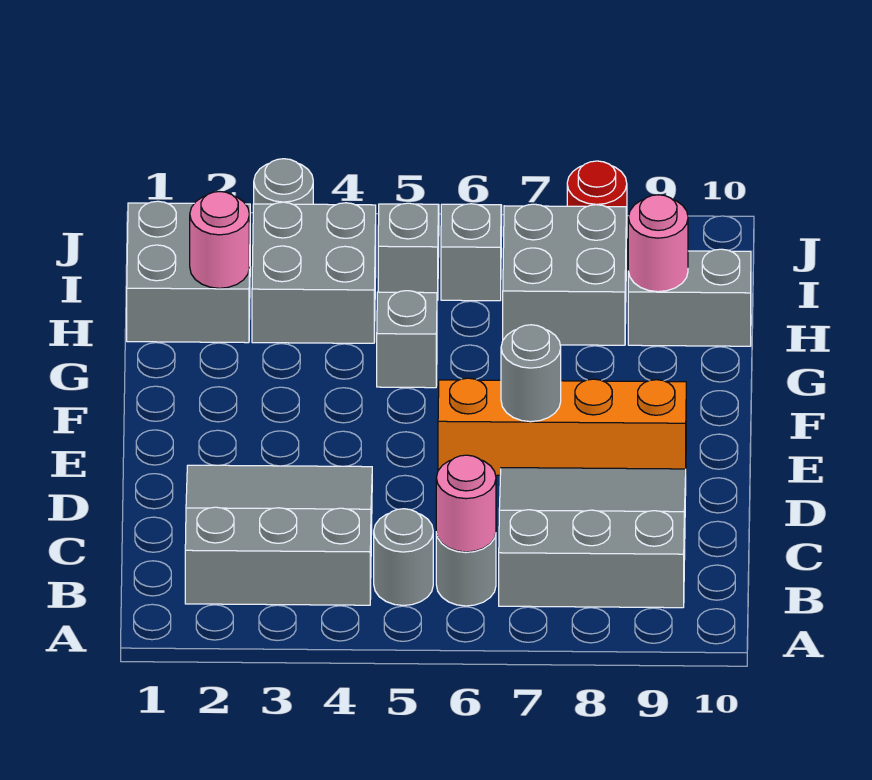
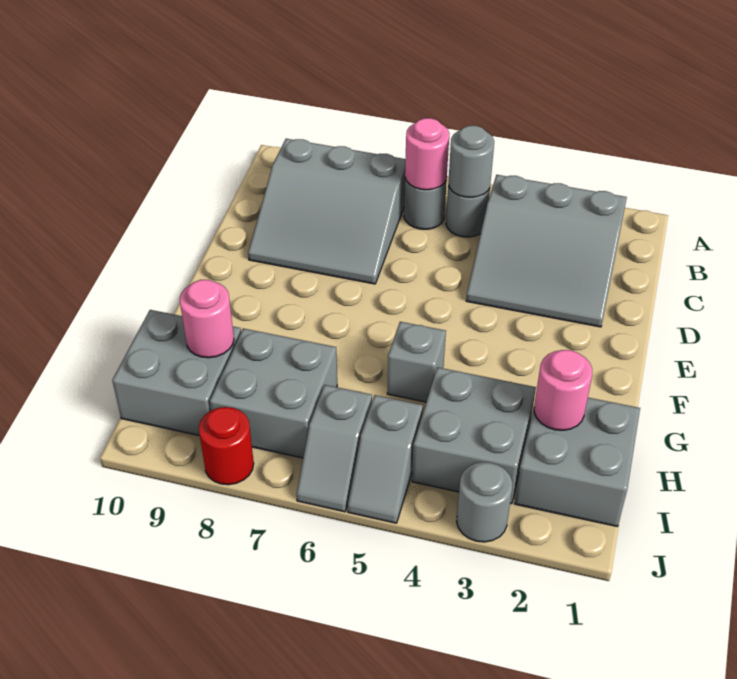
orange brick E6:E9 level 1 -> none
grey round brick E7 level 2 -> grey round brick B5 level 2
grey brick H9:H10 level 1 -> grey brick H9:I10 level 1

